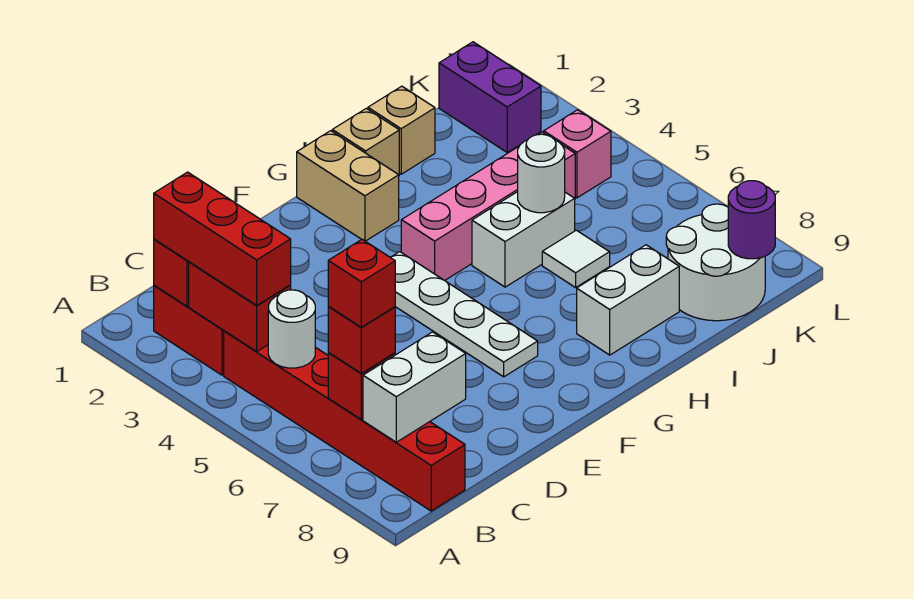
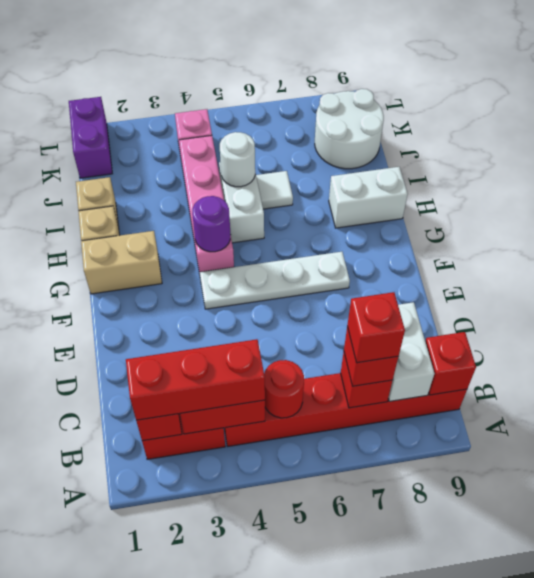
white round brick B5 level 2 -> red round brick B5 level 2
none -> red brick B9 level 2
white brick H8:I8 level 1 -> white brick H8:H9 level 1
purple brick K1:K2 level 1 -> purple brick K1:L1 level 1
purple round brick K9 level 2 -> purple round brick G4 level 2

